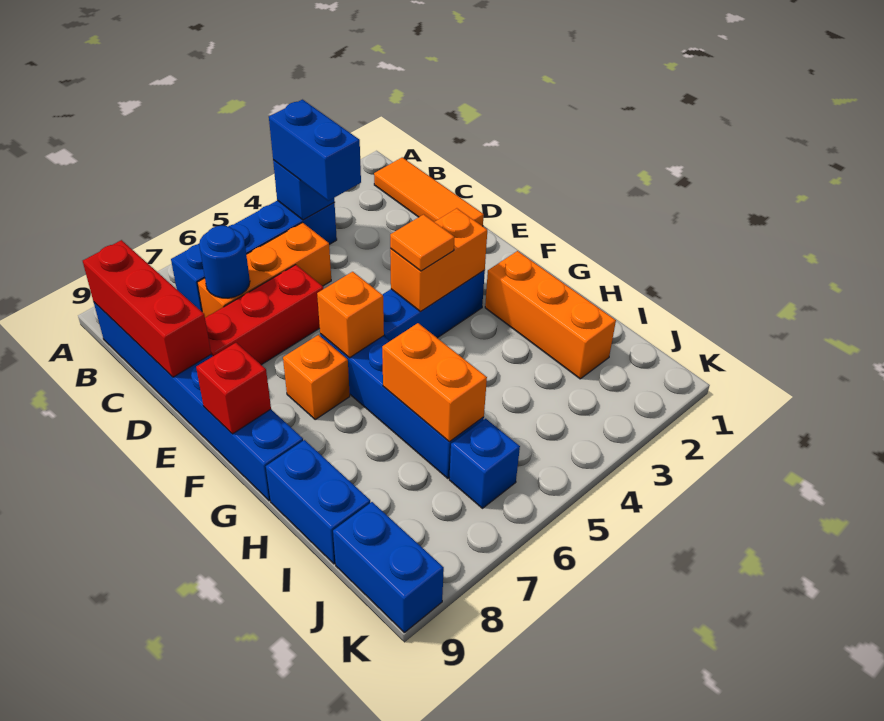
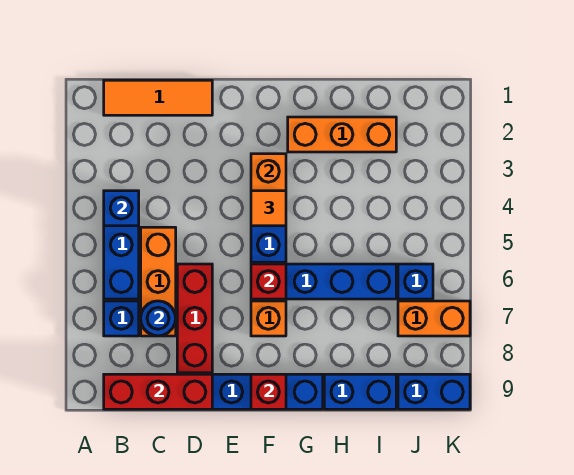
blue brick B4:C4 level 3 -> none
orange brick F6 level 2 -> red brick F6 level 2
orange brick H6:I6 level 2 -> orange brick J7:K7 level 1

